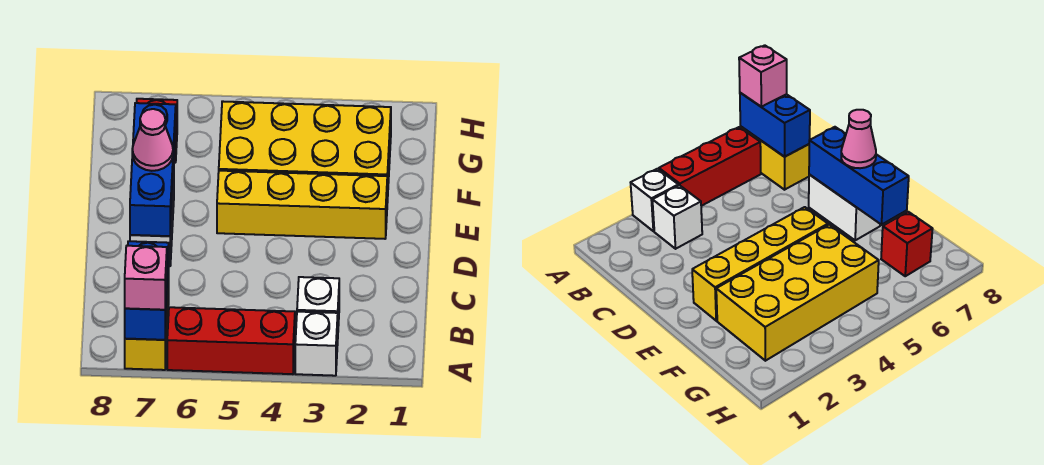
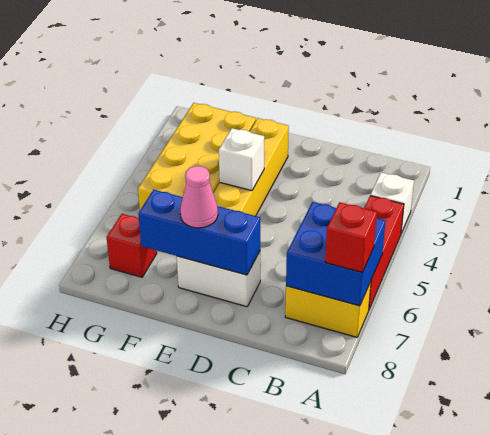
blue brick A7:B7 level 2 -> blue brick A6:B7 level 2
pink brick A7 level 3 -> red brick A7 level 3
white brick B3 level 1 -> white brick E4 level 2

